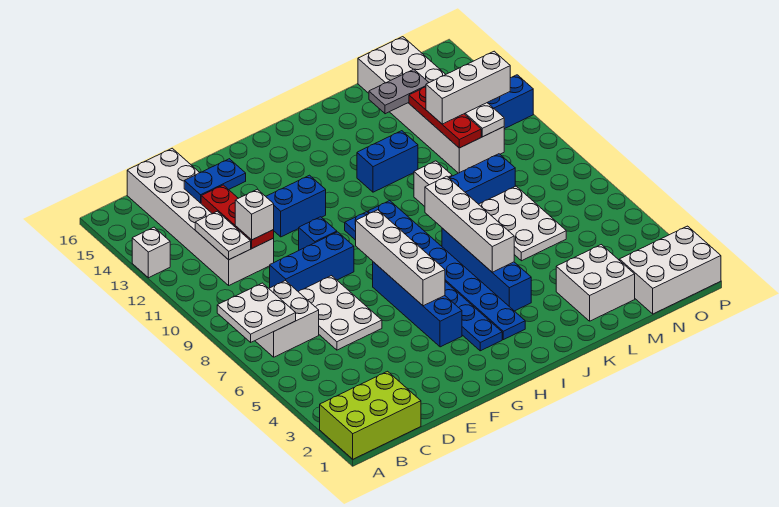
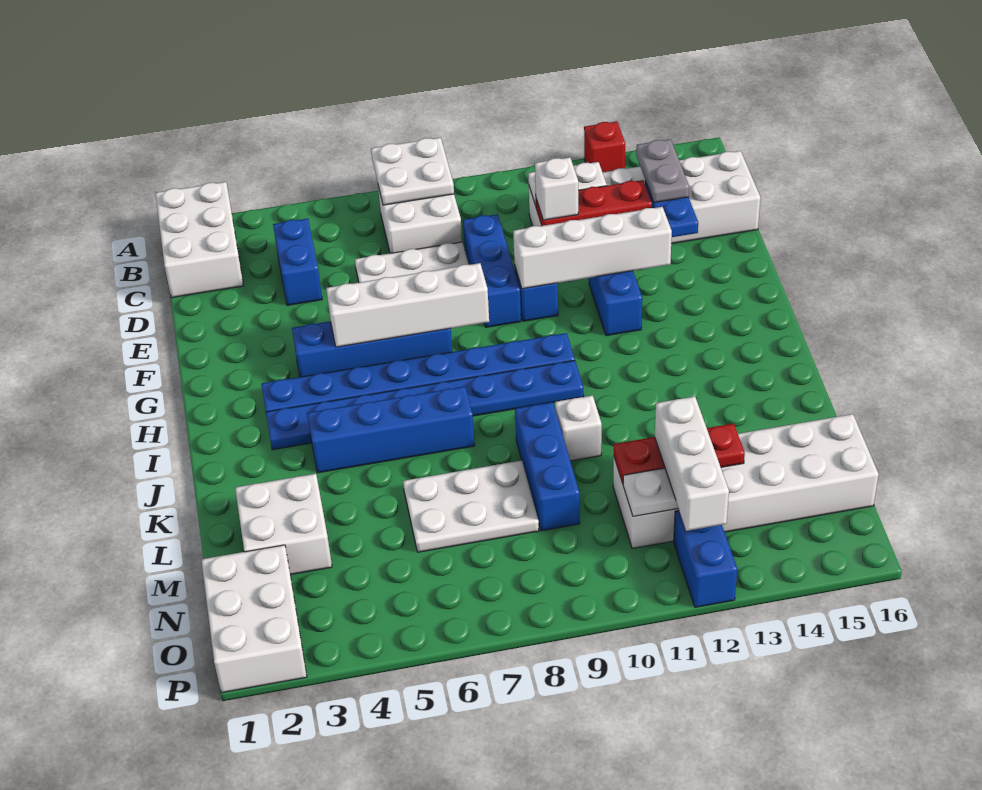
lime brick A1:C2 level 1 -> white brick A1:C2 level 1
white brick A13 level 1 -> red brick A13 level 1
white brick J5:J8 level 2 -> white brick F10:F13 level 2
blue brick J12:K12 level 1 -> blue brick C4:D4 level 1
grey plate L14:M14 level 2 -> grey plate C14:D14 level 3

